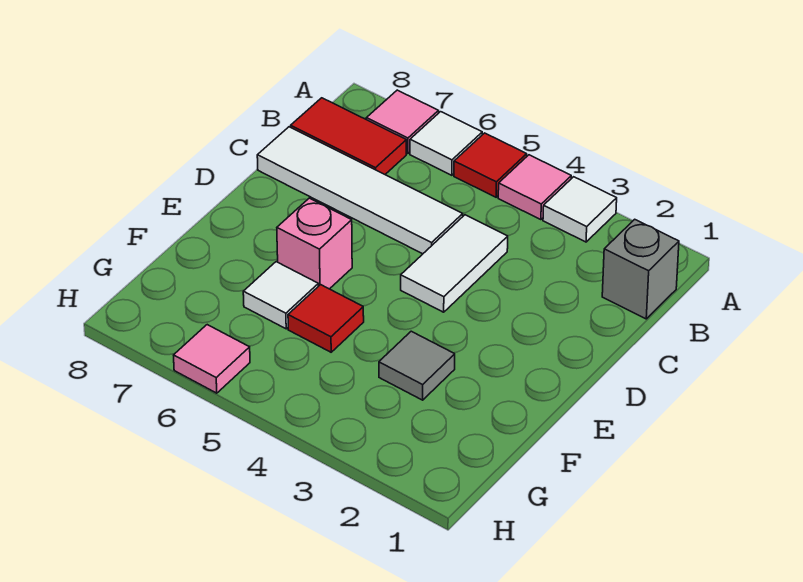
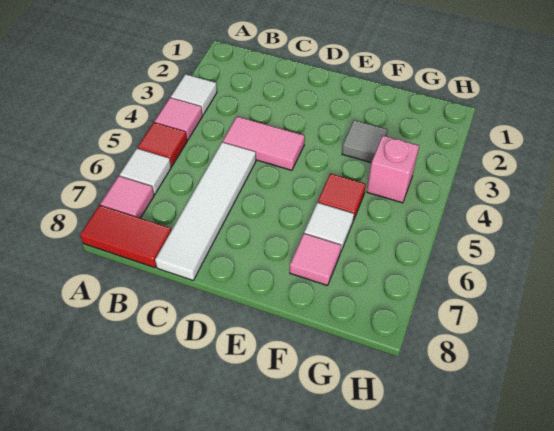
grey brick B1 level 1 -> none
red tile B7:B8 level 1 -> red tile A8:B8 level 1
white tile C4:D4 level 1 -> pink tile C4:D4 level 1
pink brick E6 level 1 -> pink brick G4 level 1
pink tile H6 level 1 -> pink tile F7 level 1

